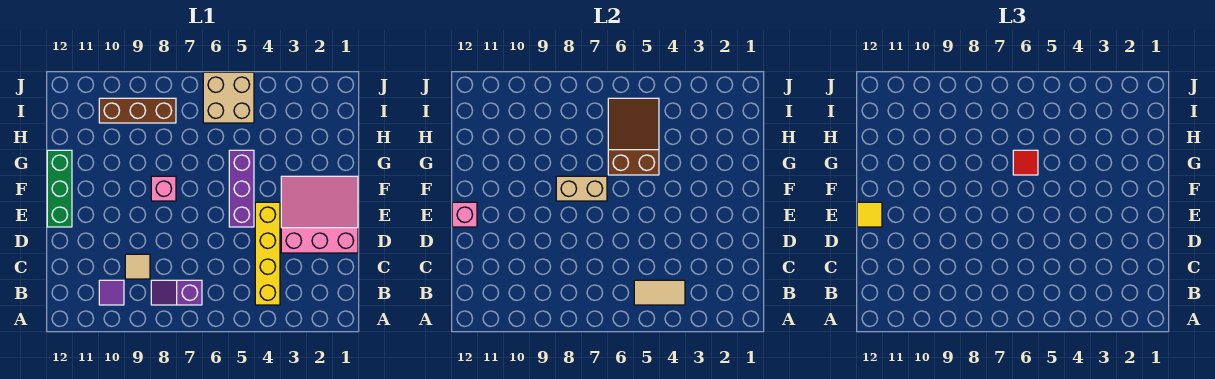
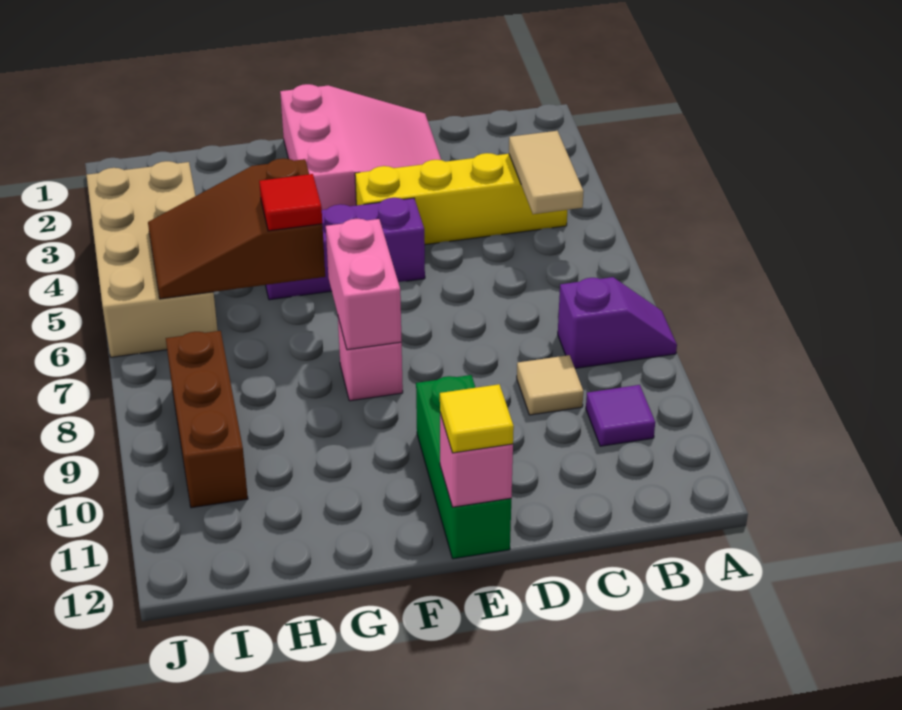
purple slope B7:B8 level 1 top 7 -> purple slope A8:B8 level 1 top B
pink slope D1:F3 level 1 top D -> pink slope D1:F3 level 1 top F
green brick E12:G12 level 1 -> green brick E10:E12 level 1
tan brick F7:F8 level 2 -> pink brick F7:F8 level 2
tan brick I5:J6 level 1 -> tan brick I3:J6 level 1

